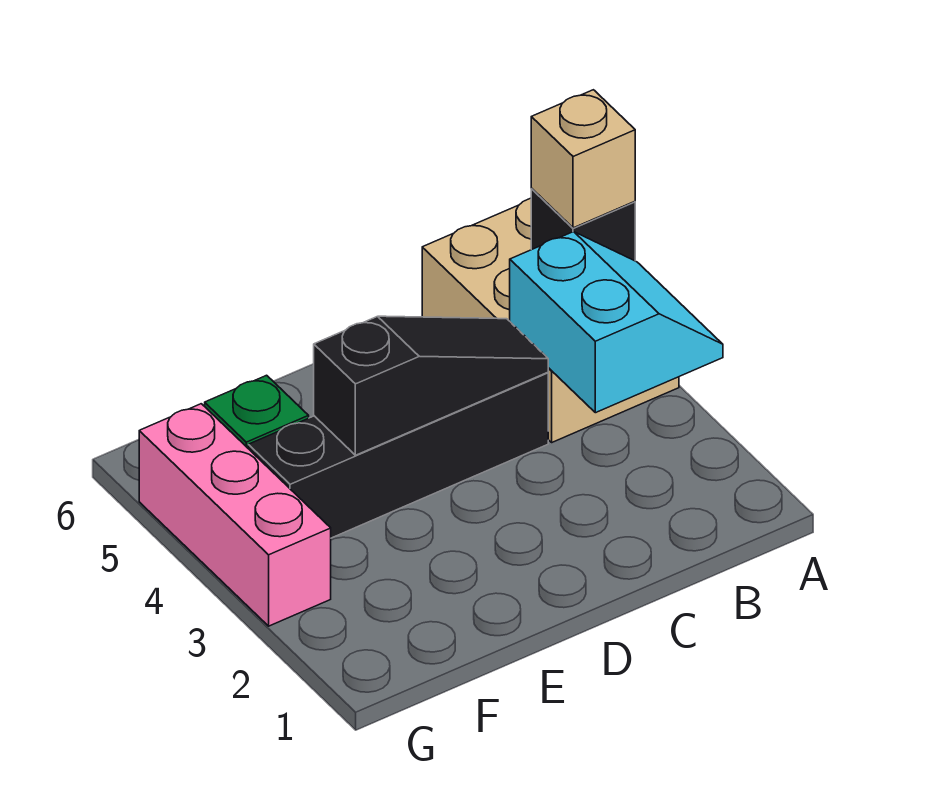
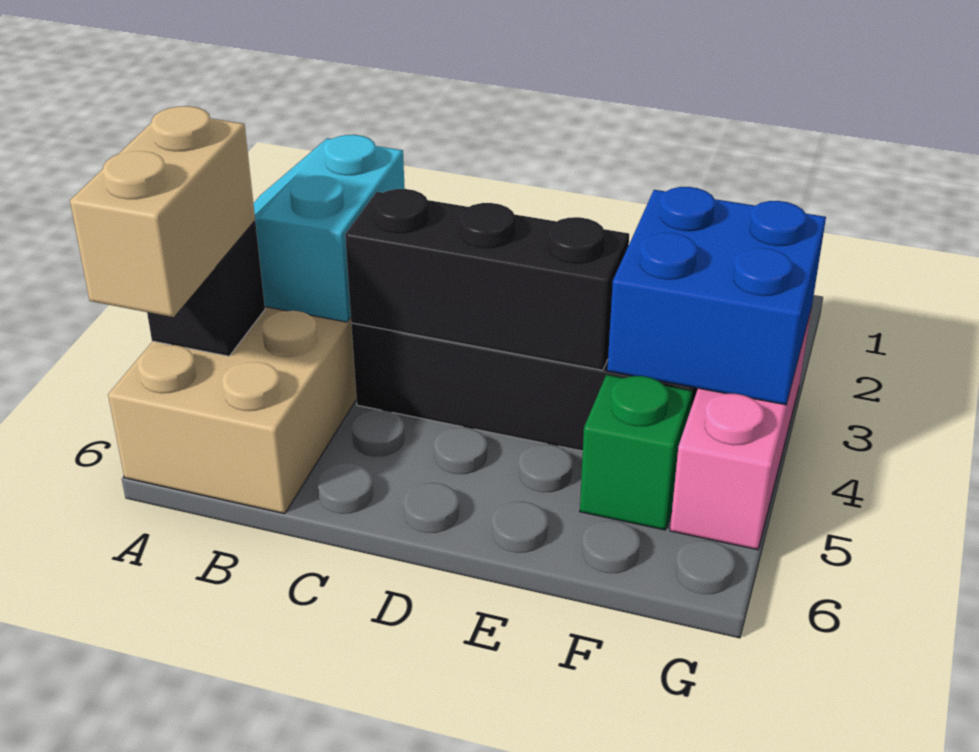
tan brick A5 level 3 -> tan brick A5:A6 level 3
black slope C4:E4 level 2 top E -> black brick C4:E4 level 2
none -> blue brick F3:G4 level 2

